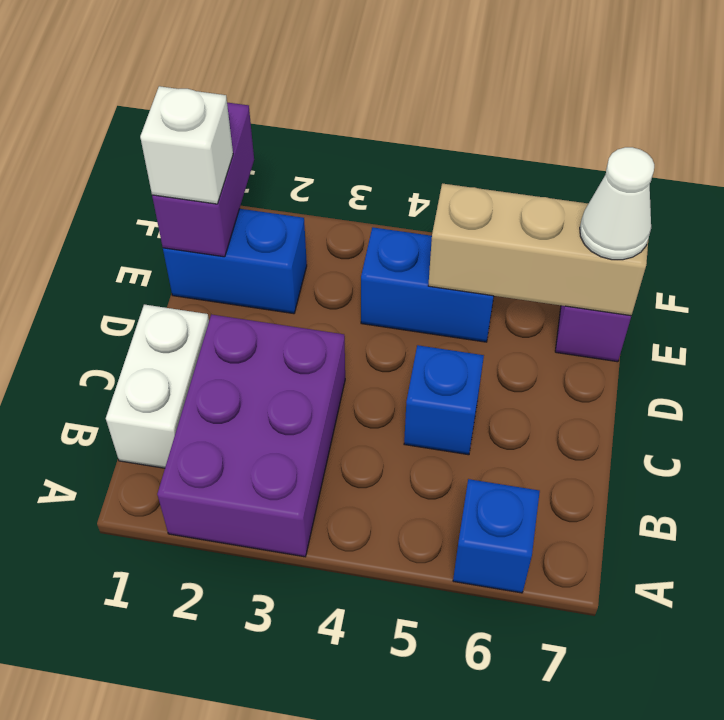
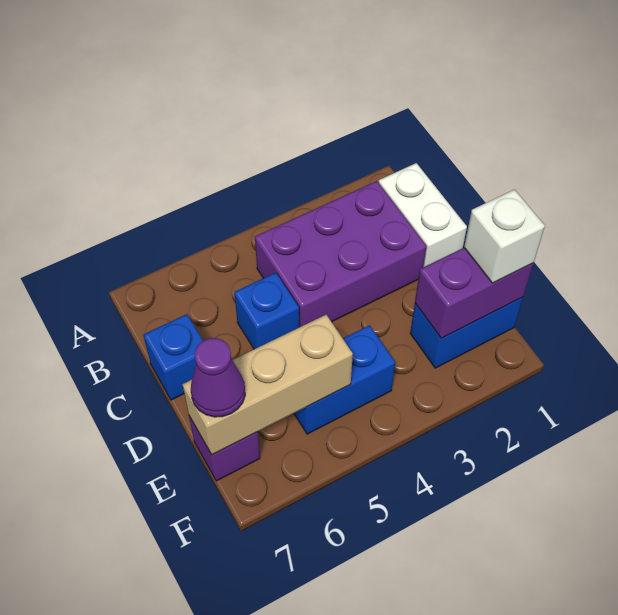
purple brick A2:C3 level 1 -> purple brick B2:C4 level 1
blue brick A6 level 1 -> blue brick C7 level 1
purple brick E1:F1 level 2 -> purple brick E1:E2 level 2
white cone E7 level 3 -> purple cone E7 level 3

